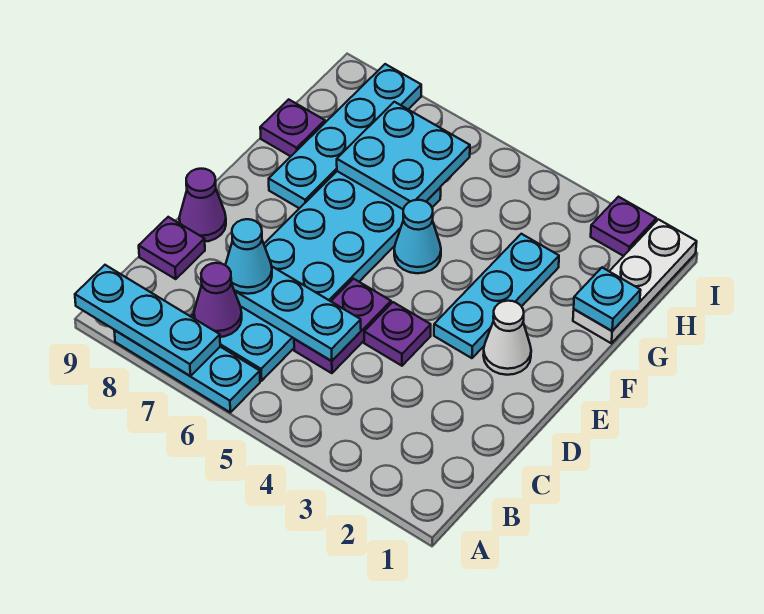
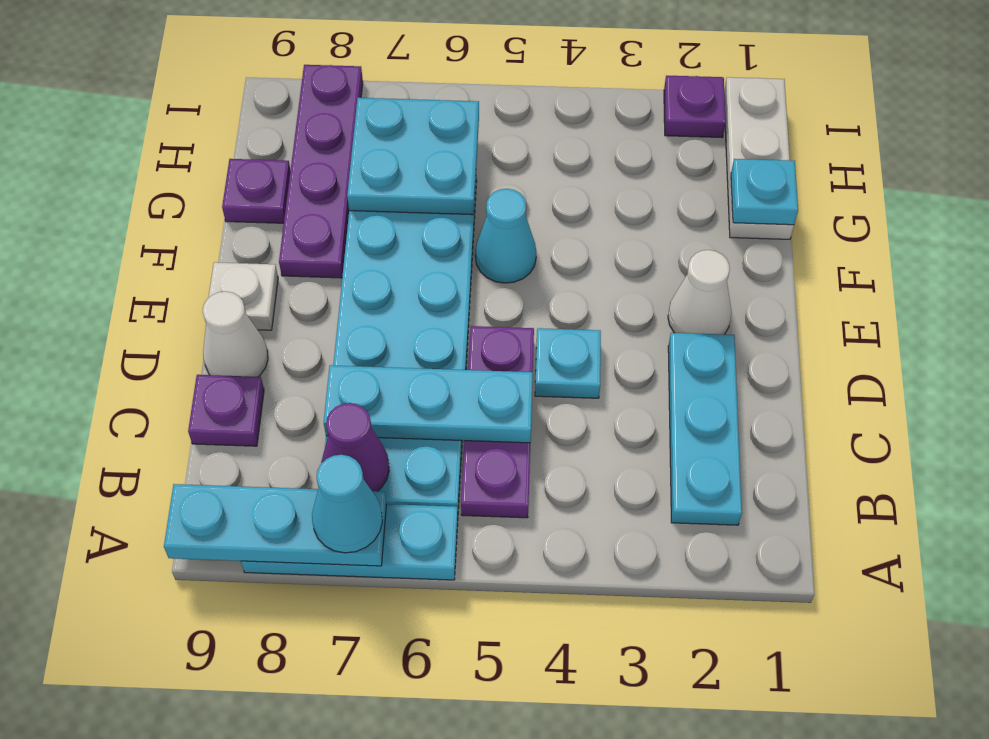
purple plate C5:D5 level 1 -> purple plate B5:D5 level 1
cyan cone C7 level 3 -> cyan cone A7 level 3
purple plate D4 level 1 -> cyan plate D4 level 1
purple cone D9 level 1 -> white cone D9 level 1
cyan plate E3:G3 level 1 -> cyan plate B2:D2 level 1
none -> white plate E9 level 1
cyan plate F8:I8 level 1 -> purple plate F8:I8 level 1

